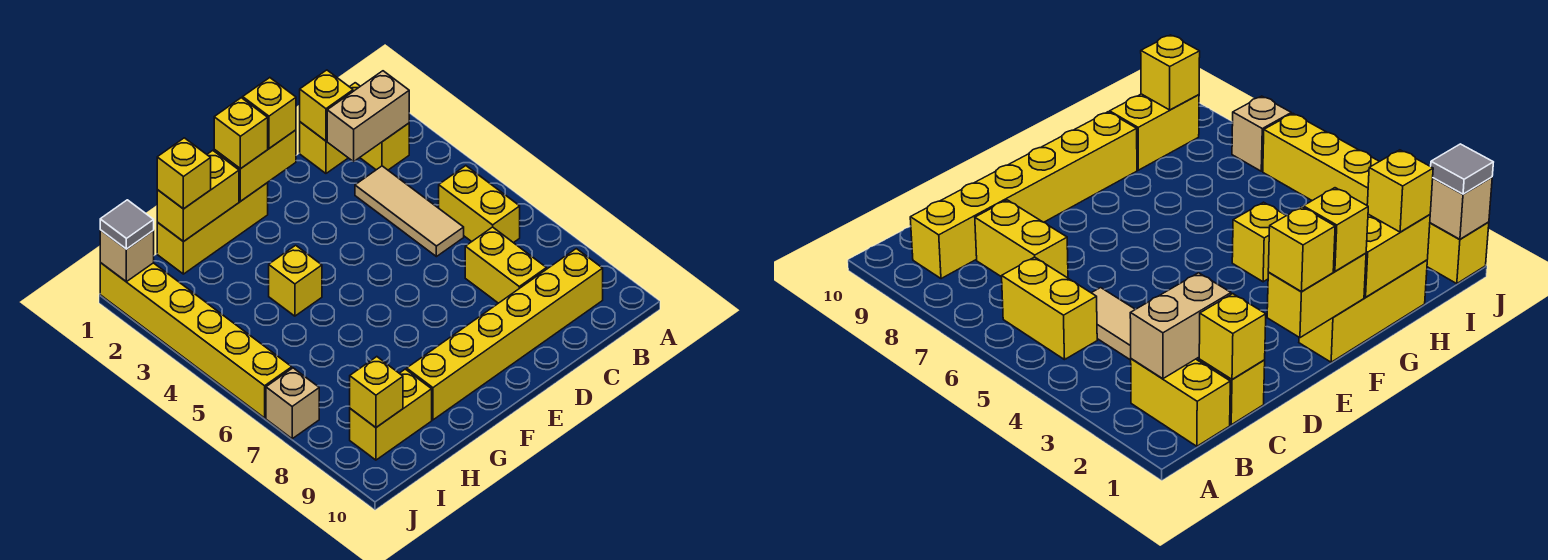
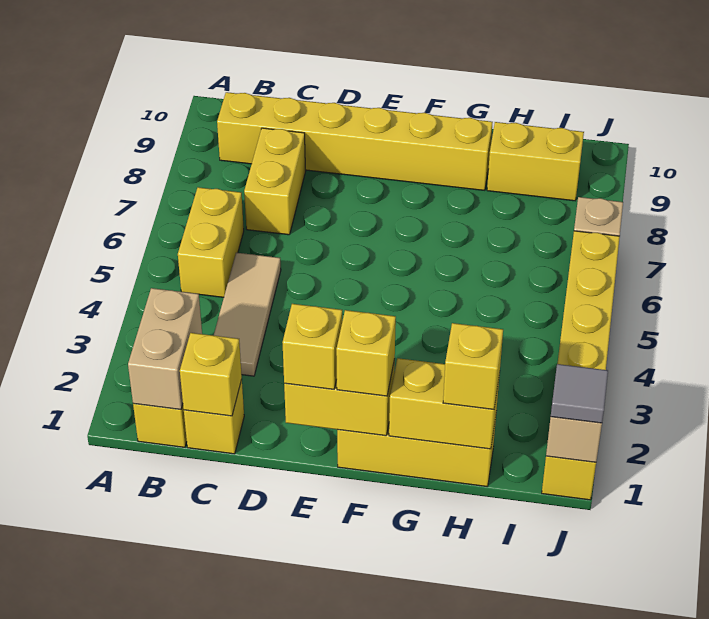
tan brick B2:C2 level 2 -> tan brick B1:B2 level 2
yellow brick G4 level 1 -> none
yellow brick I9 level 2 -> none

